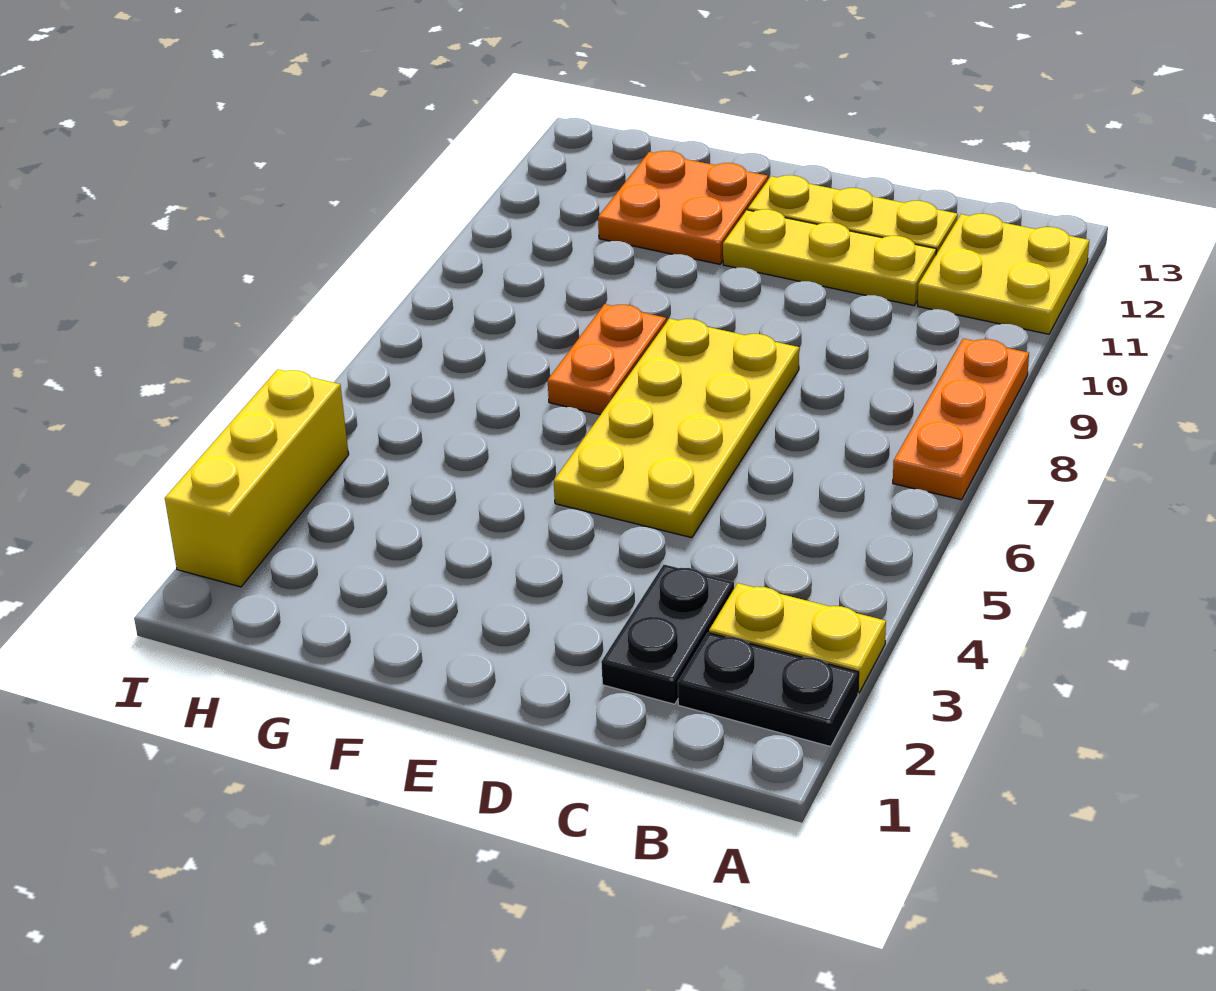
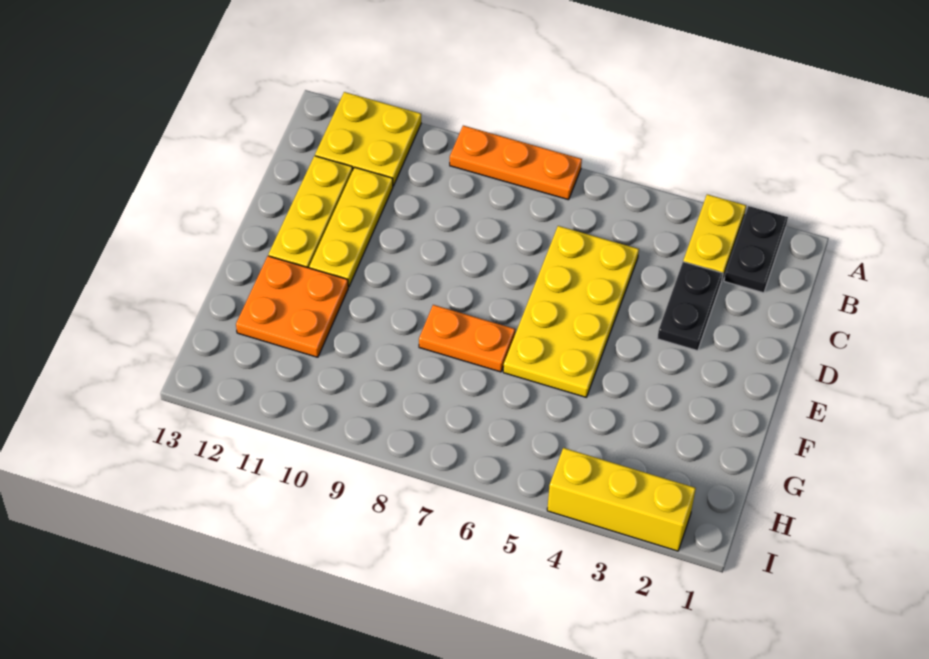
black plate C2:C3 level 1 -> black plate C3:D3 level 1
yellow plate D5:E8 level 1 -> yellow plate C5:F6 level 1

